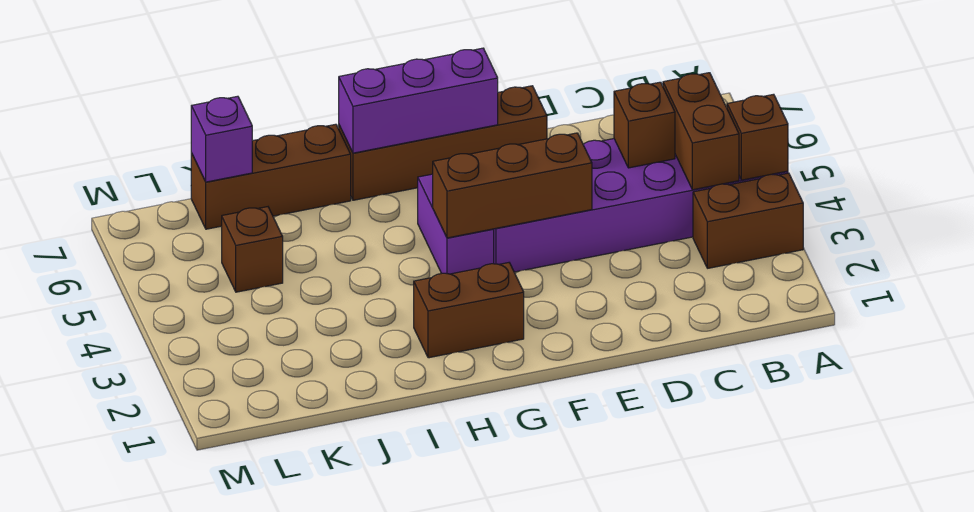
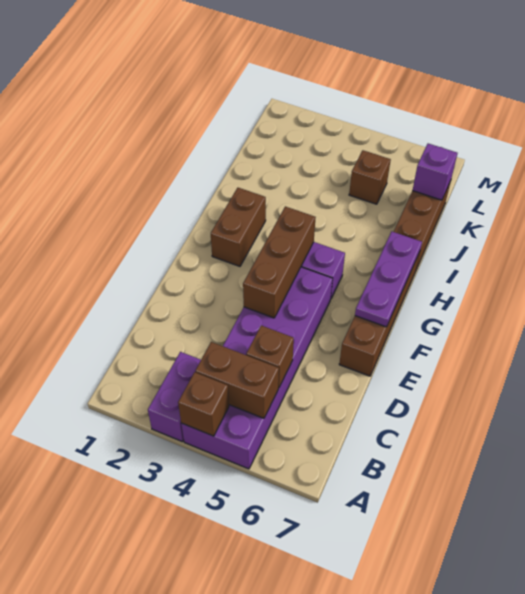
brown brick A3:B3 level 1 -> purple brick A3:B3 level 1
purple brick F7:H7 level 2 -> purple plate F7:H7 level 2

